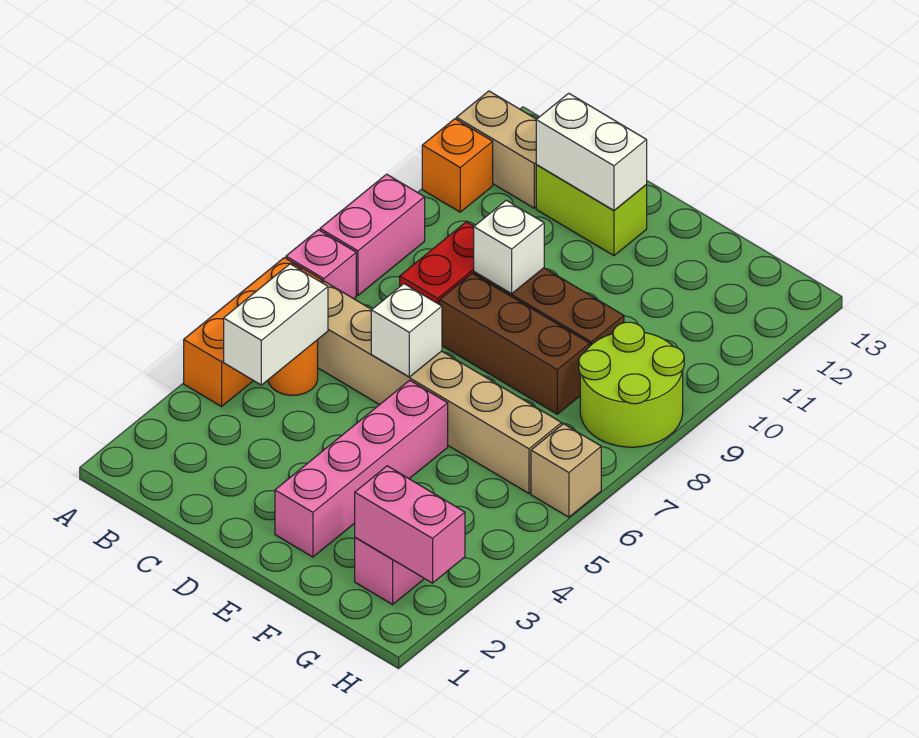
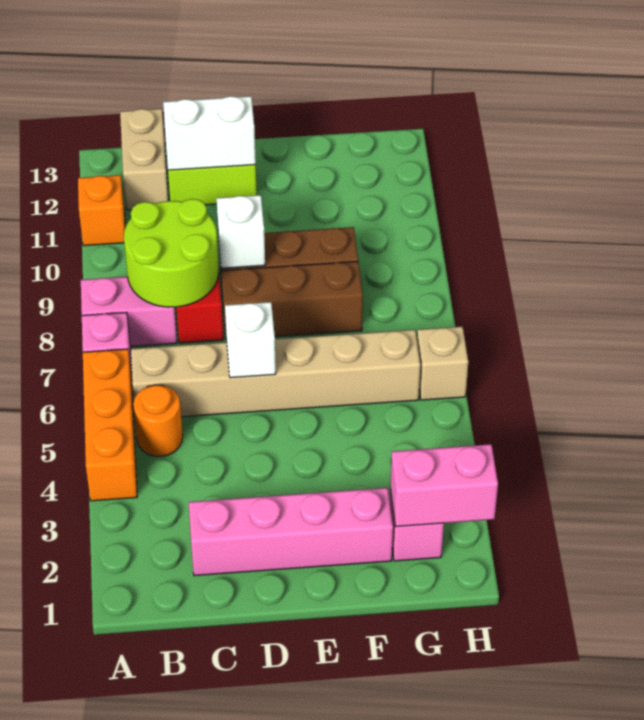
pink brick A8:A9 level 1 -> pink brick A8:B8 level 1
tan brick A12:B12 level 1 -> tan brick B12:B13 level 1
white brick B4:B5 level 2 -> none
pink brick E2:E5 level 1 -> pink brick C2:F2 level 1
lime round brick G8:H9 level 1 -> lime round brick B8:C9 level 2

